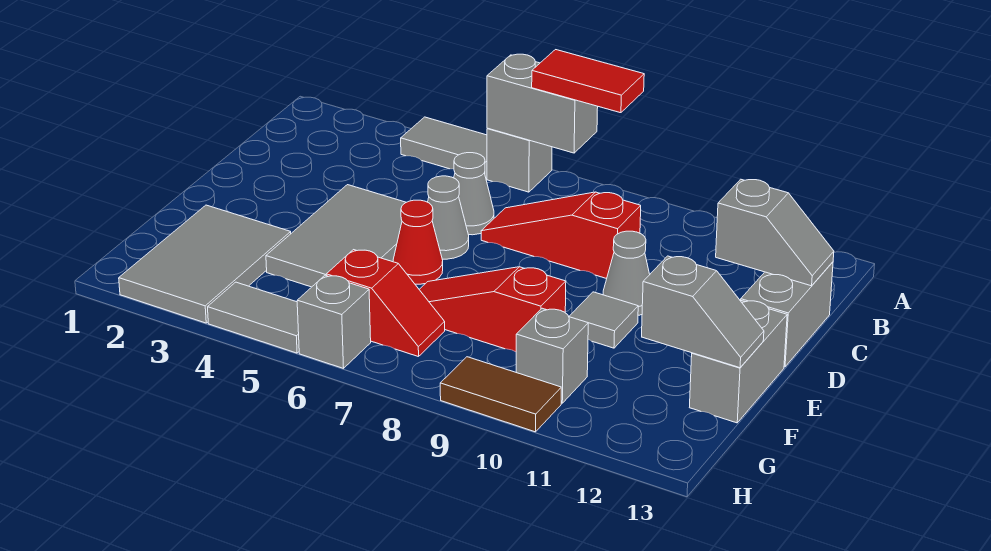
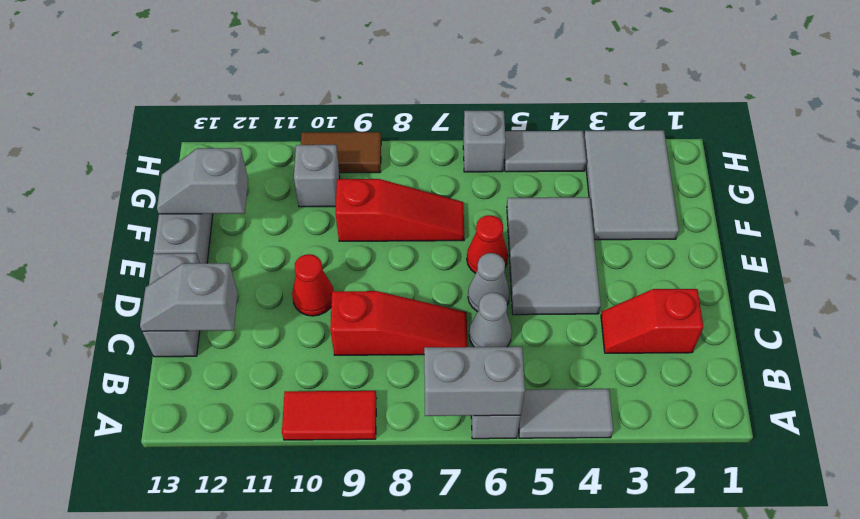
red tile A7:A8 level 3 -> red tile A9:A10 level 1
grey cone D10 level 1 -> red cone D10 level 1
grey tile E10 level 1 -> none
red slope G6:G7 level 1 top 6 -> red slope C2:C3 level 1 top 2

